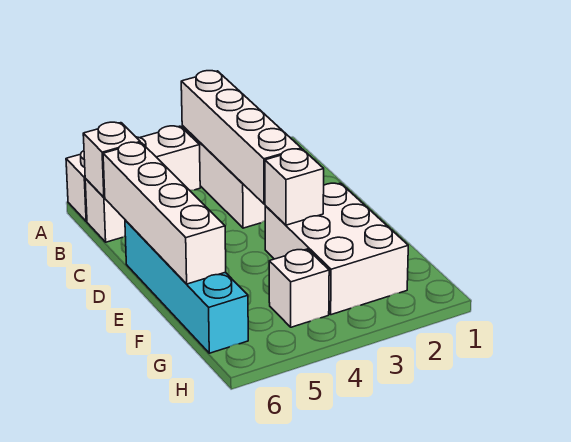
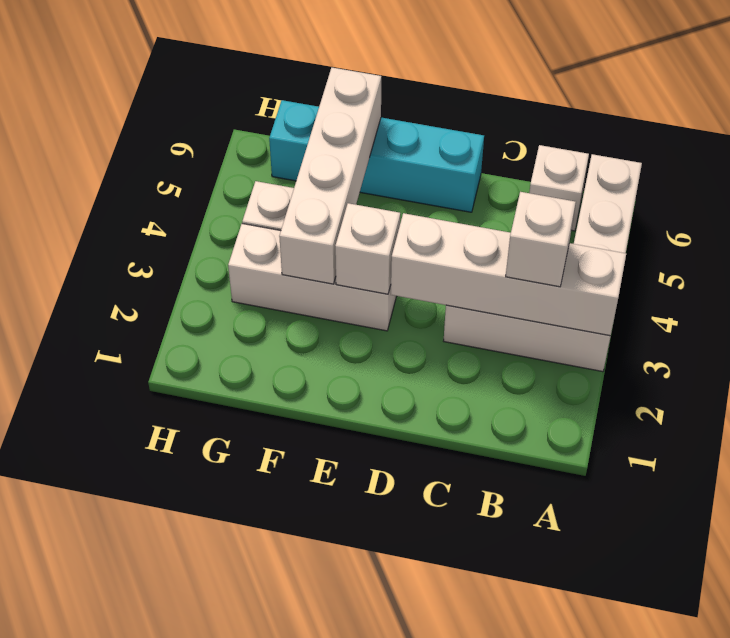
white brick B6 level 2 -> white brick B3 level 3
white brick C6:F6 level 2 -> white brick F3:F6 level 2
white brick E2:G3 level 1 -> white brick E3:G3 level 1

